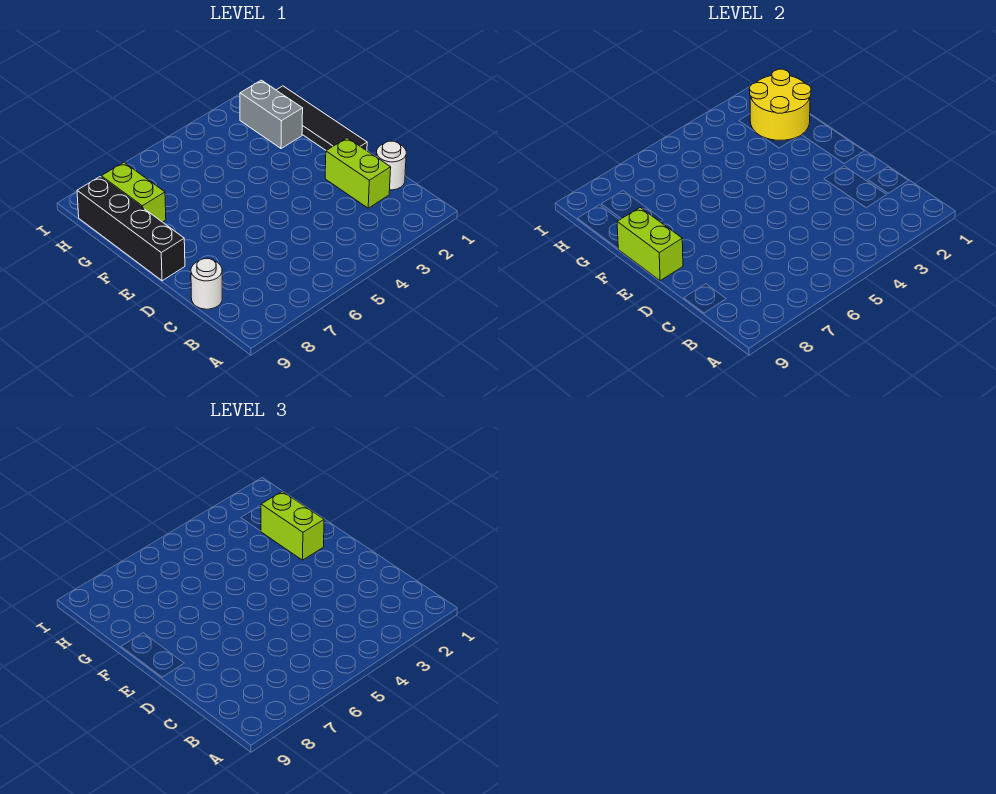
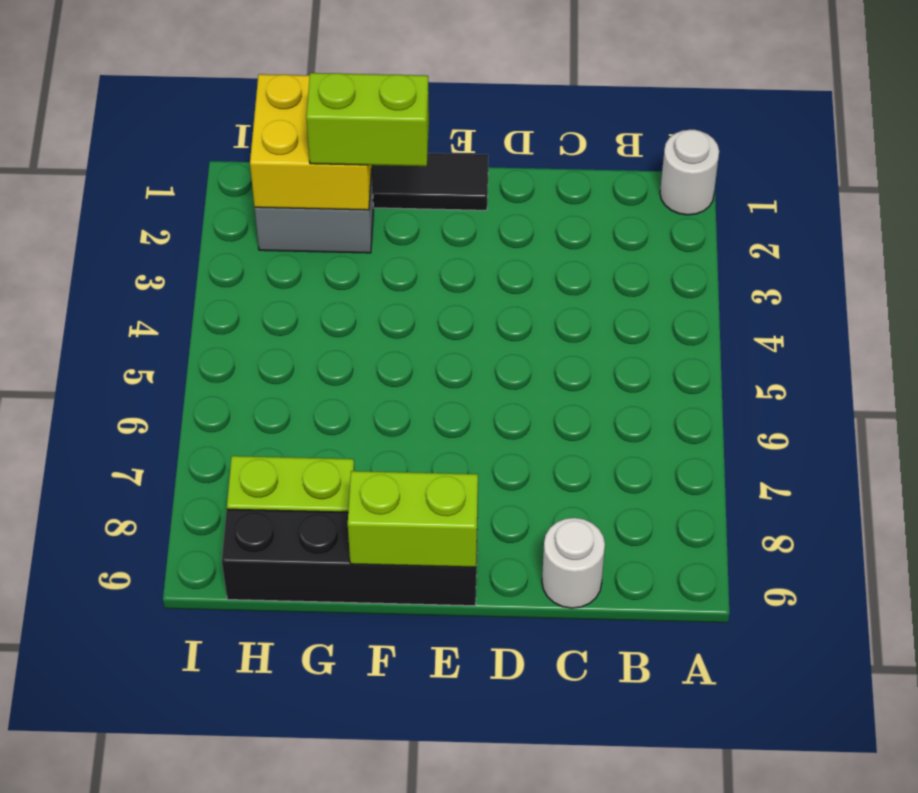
white round brick C1 level 1 -> white round brick A1 level 1
lime brick C2:D2 level 1 -> none
yellow round brick G1:H2 level 2 -> yellow brick G1:H2 level 2

